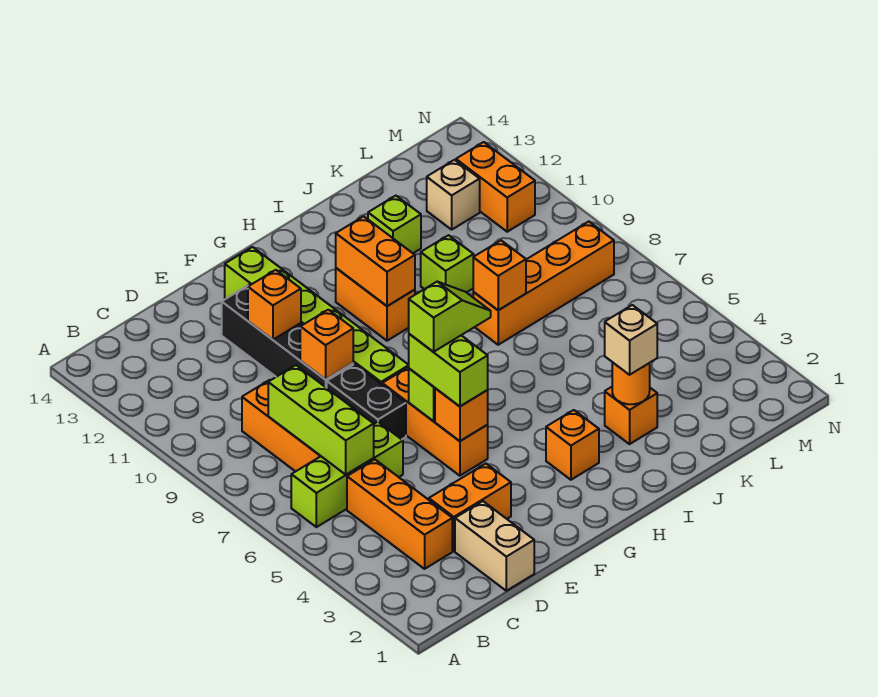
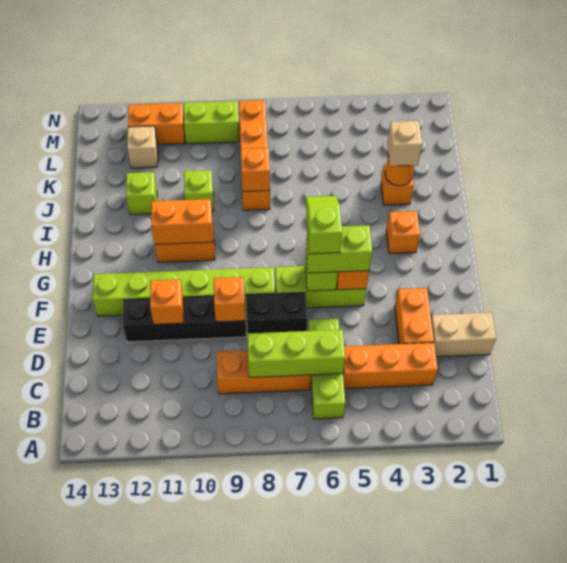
orange brick F5:F7 level 1 -> lime brick F5:F7 level 1
none -> lime brick M9:M10 level 1

